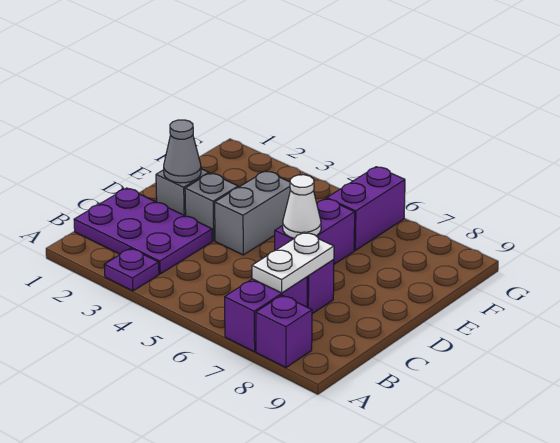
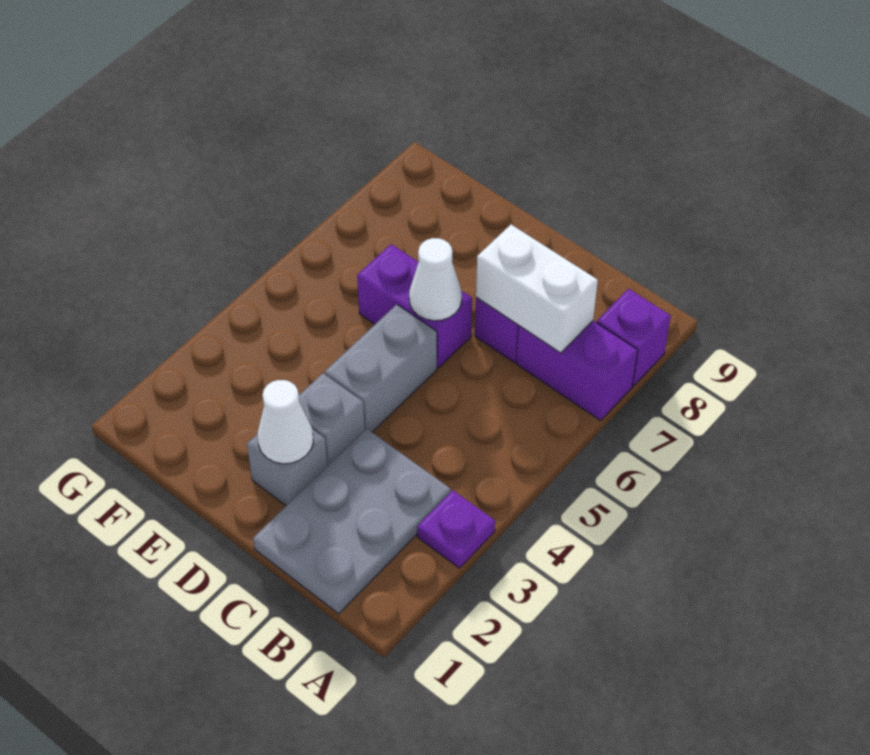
purple plate B1:C3 level 1 -> grey plate B1:C3 level 1
white plate B7:C7 level 2 -> white brick B7:C7 level 2
grey cone D2 level 2 -> white cone D2 level 2
grey brick D4:E4 level 1 -> grey brick D4:D5 level 1
purple brick F6:G6 level 1 -> none

